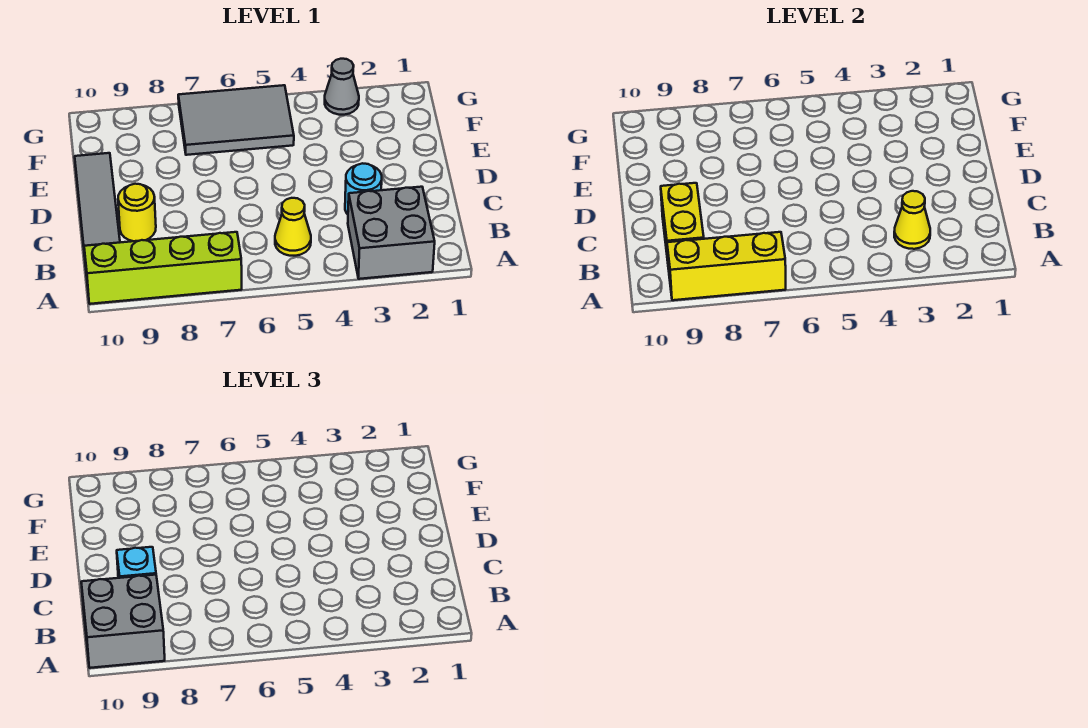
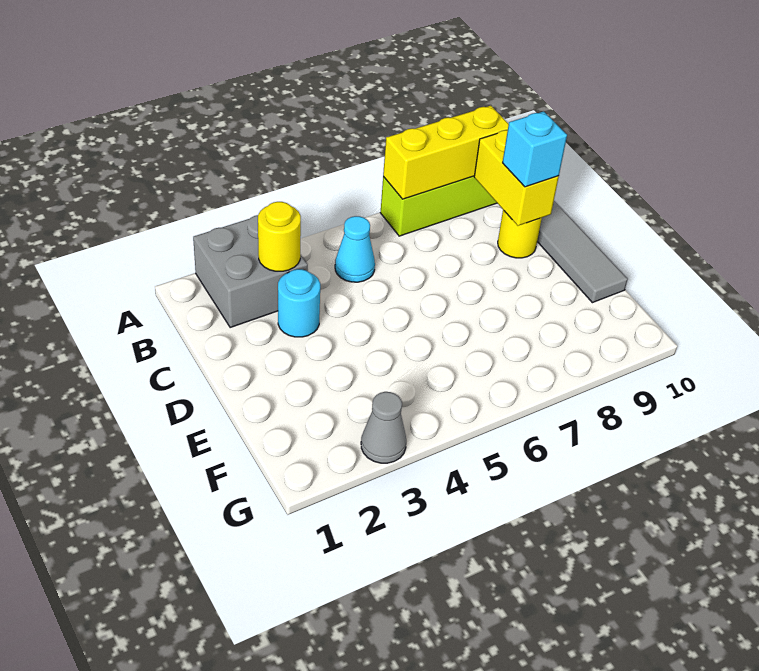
grey brick A9:B10 level 3 -> none
yellow cone B3 level 2 -> yellow round brick B3 level 2
yellow cone B5 level 1 -> cyan cone B5 level 1
grey tile F5:G7 level 1 -> none

